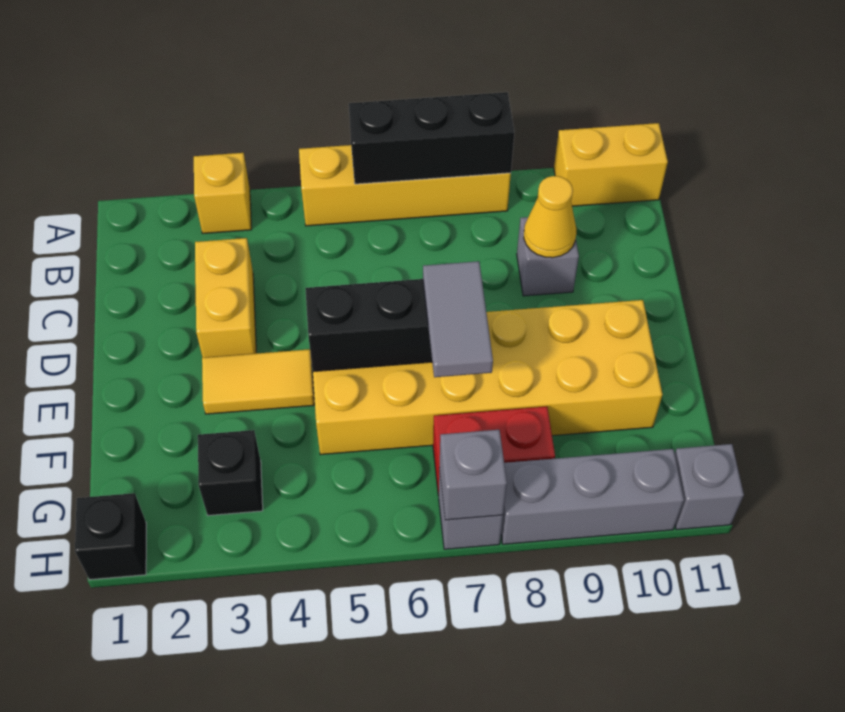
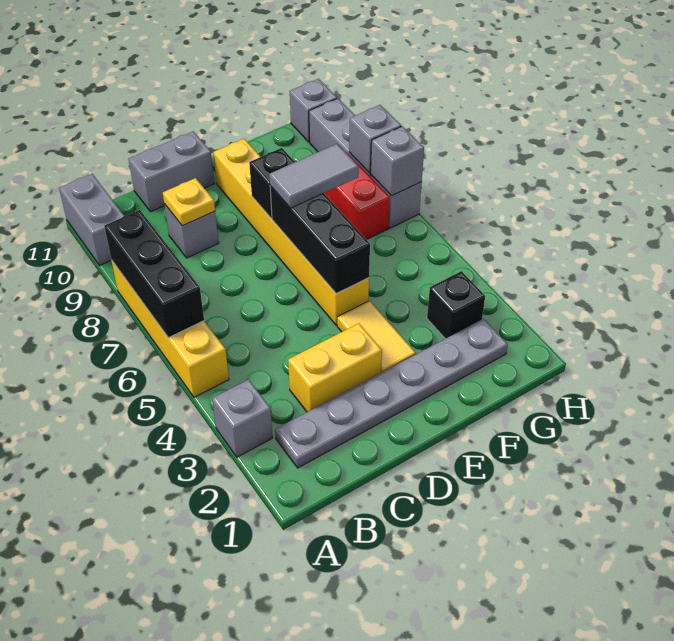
yellow brick A3 level 1 -> grey brick A3 level 1
yellow brick A10:A11 level 1 -> grey brick A10:A11 level 1
none -> grey plate B2:G2 level 1
yellow cone C9 level 2 -> yellow plate C9 level 2
none -> grey brick C11:D11 level 1
yellow brick E5:F10 level 1 -> yellow brick E5:E10 level 1
black brick H1 level 1 -> black brick E8 level 2
none -> grey brick H8 level 2

